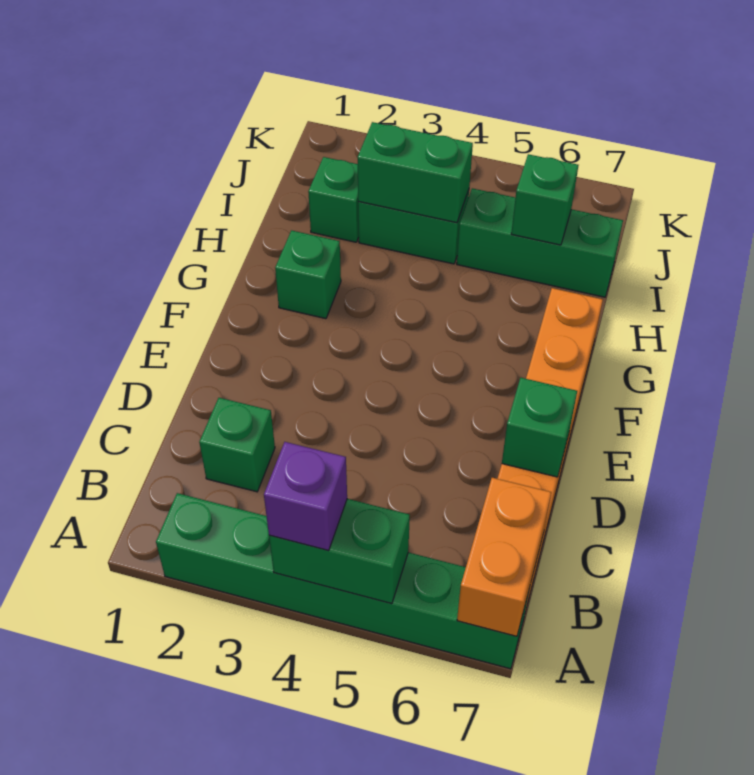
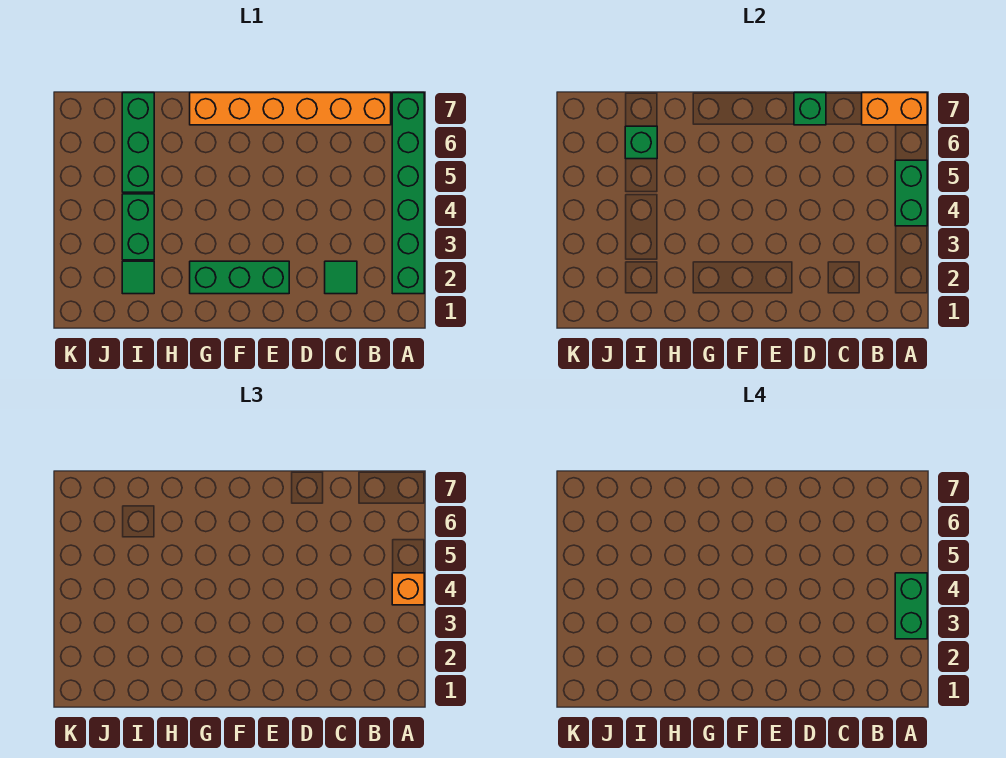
purple brick A4 level 3 -> orange brick A4 level 3
green brick C2 level 1 -> green tile C2 level 1
green brick G2 level 1 -> green brick E2:G2 level 1
green brick I2 level 1 -> green tile I2 level 1
green brick I3:I4 level 2 -> green brick A3:A4 level 4

